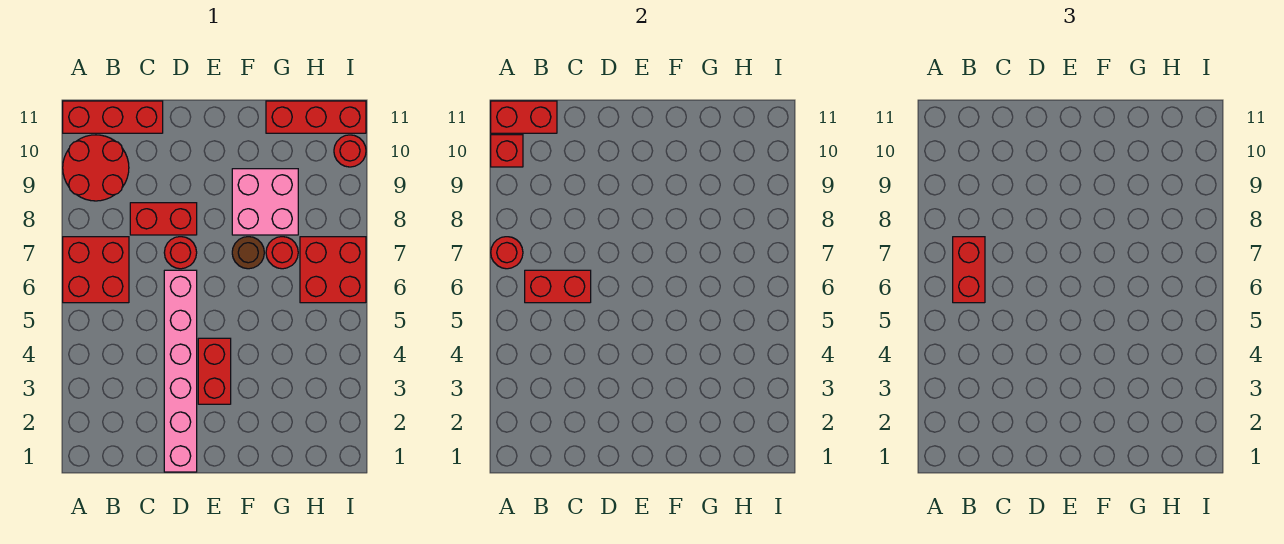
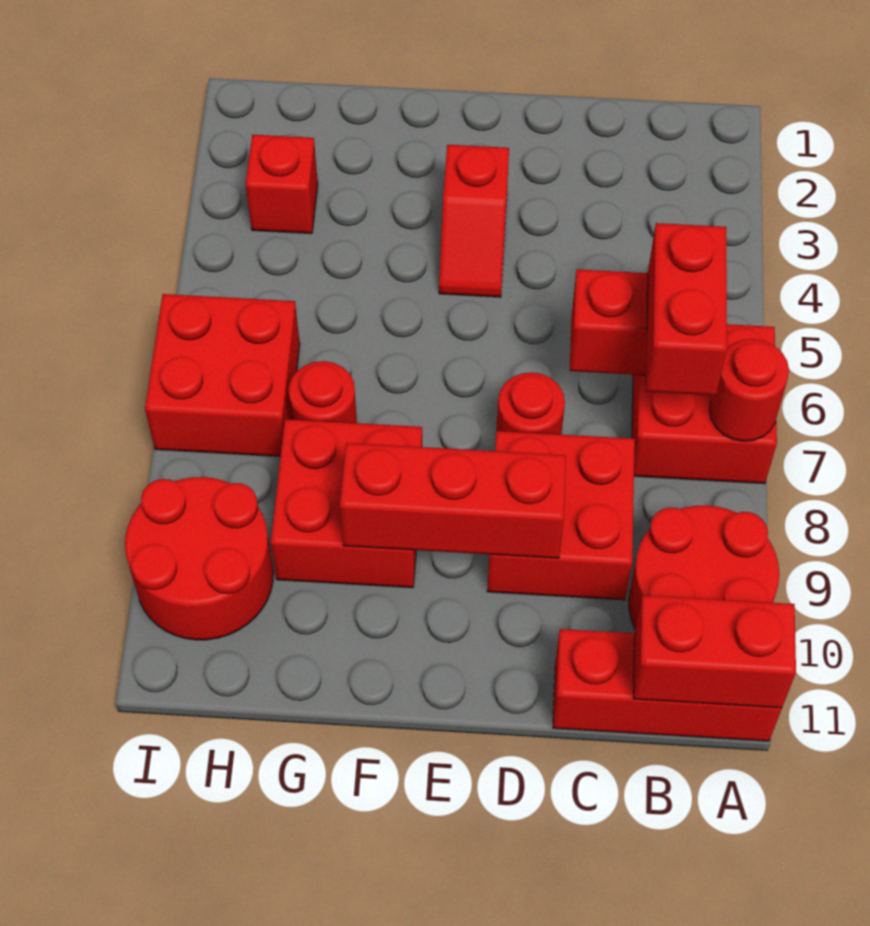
red brick A10 level 2 -> red brick H3 level 1
red brick C8:D8 level 1 -> red brick C8:D9 level 1
pink brick D1:D6 level 1 -> none
red brick E3:E4 level 1 -> red slope E3:E4 level 1 top 3
brown round brick F7 level 1 -> none
pink brick F8:G9 level 1 -> red brick F8:G9 level 1
red brick G11:I11 level 1 -> red brick D9:F9 level 2
red round brick I10 level 1 -> red round brick H9:I10 level 1

